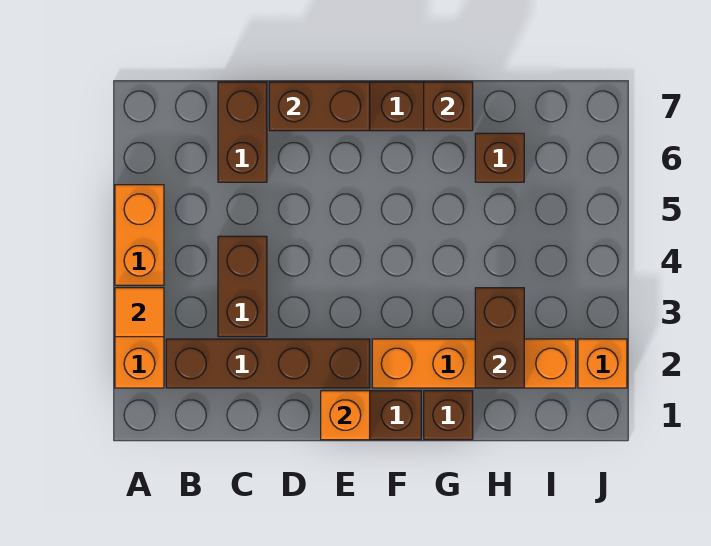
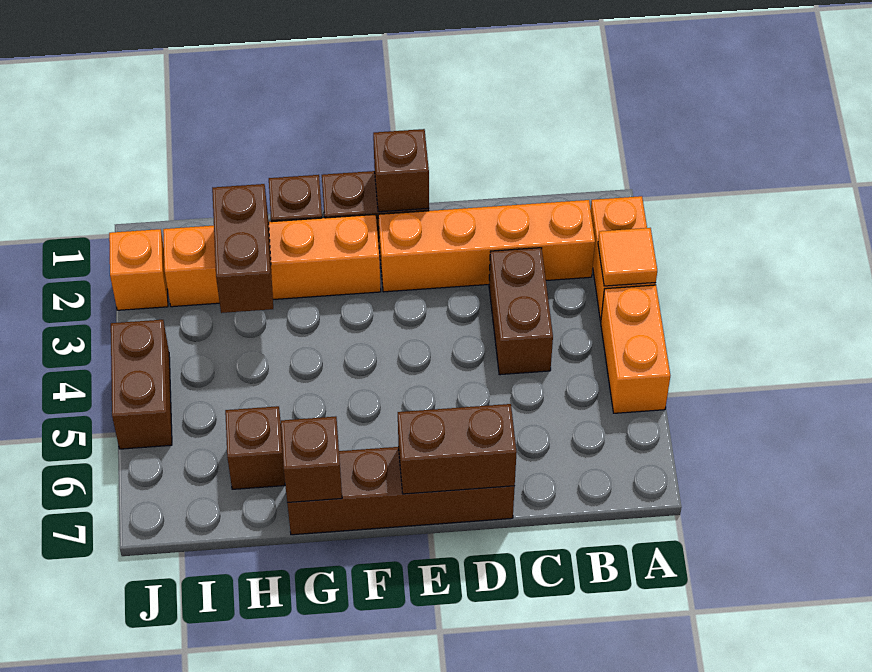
brown brick B2:E2 level 1 -> orange brick B2:E2 level 1
brown brick C6:C7 level 1 -> brown brick J4:J5 level 1
orange brick E1 level 2 -> brown brick E1 level 2

